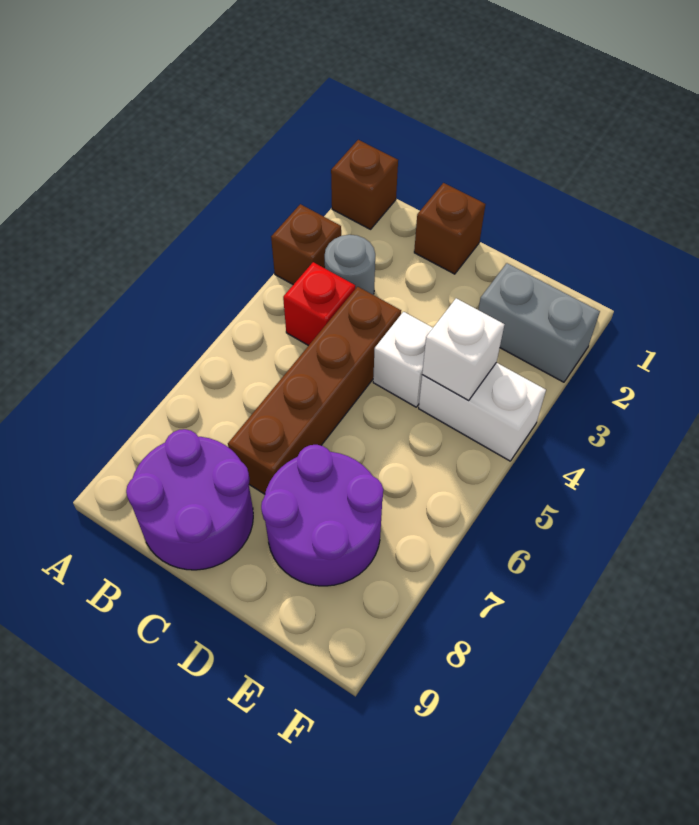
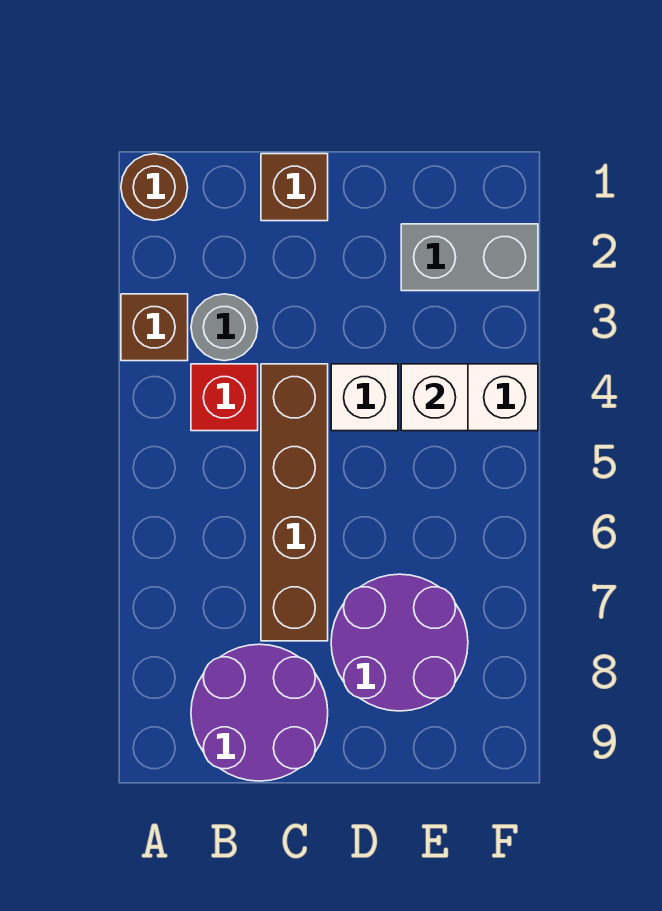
brown brick A1 level 1 -> brown round brick A1 level 1

